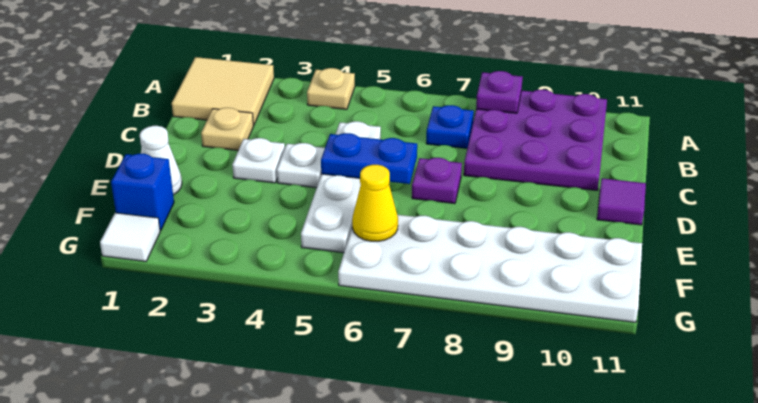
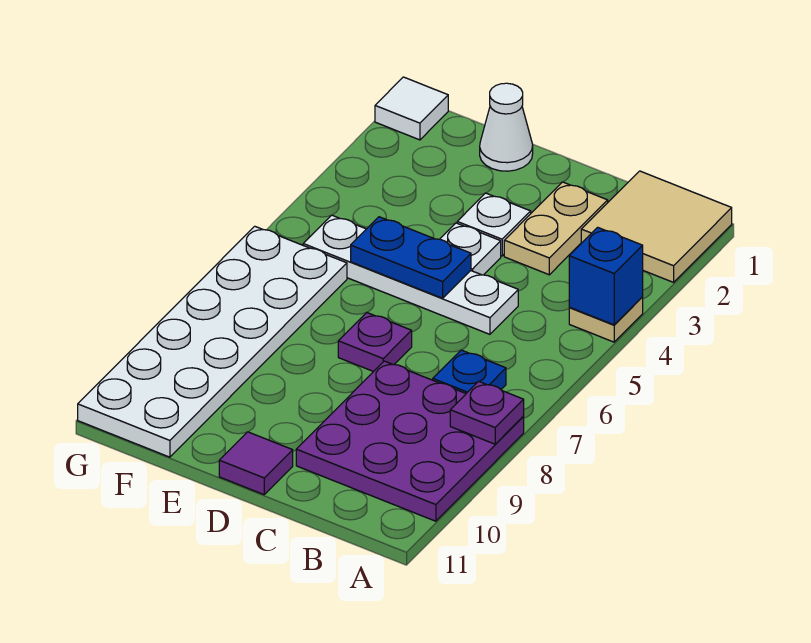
tan plate C2 level 1 -> tan plate C2:C3 level 1
blue plate D5:D6 level 2 -> blue plate D5:E5 level 2
blue brick F1 level 1 -> blue brick A4 level 2
yellow cone F6 level 2 -> none

